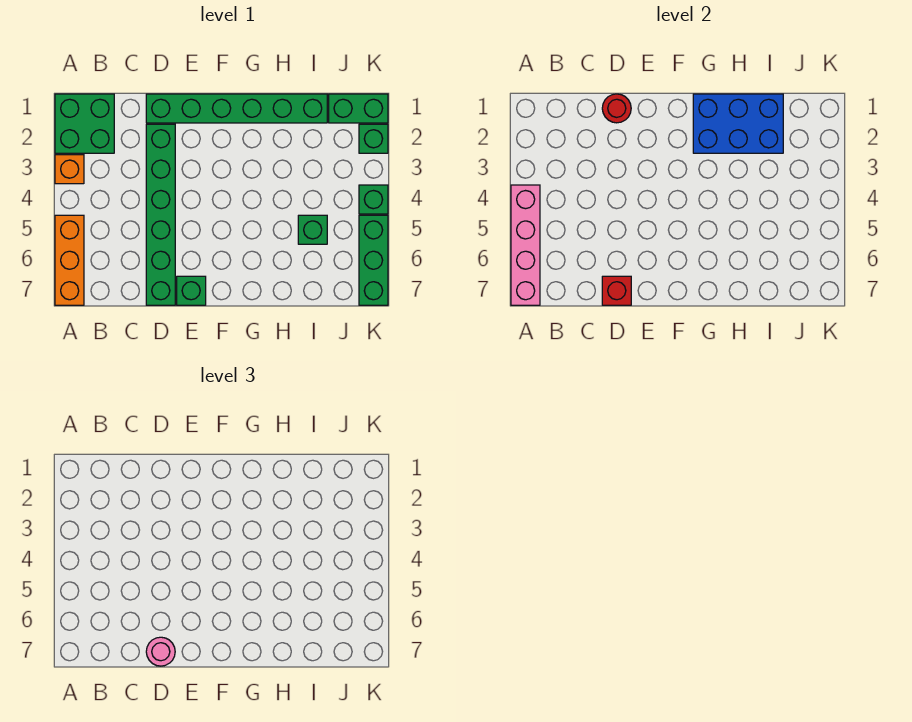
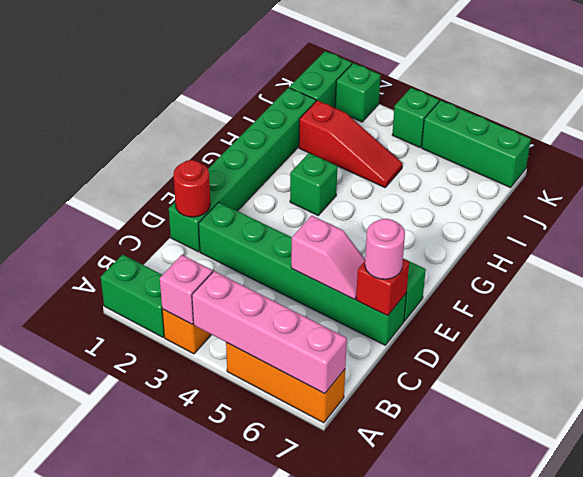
green brick A1:B2 level 1 -> green brick A1:A2 level 1
none -> pink brick A3 level 2
none -> pink slope D5:D6 level 2 top 5
blue brick G1:I2 level 2 -> none
none -> red slope I2:I4 level 1 top 2
green brick I5 level 1 -> green brick G3 level 1

